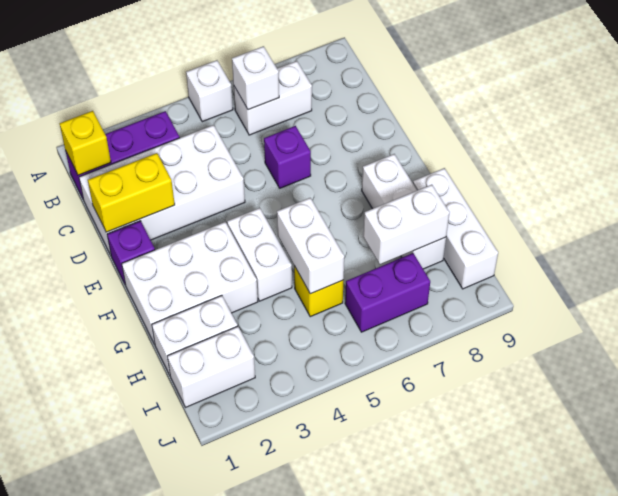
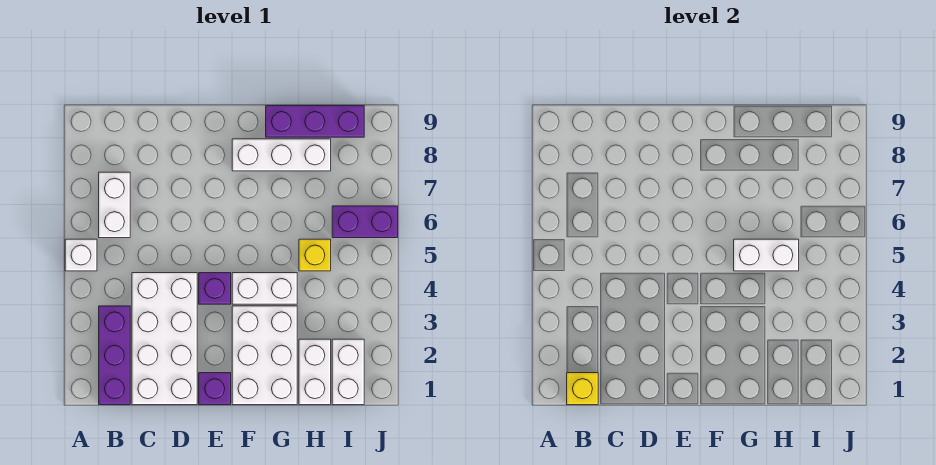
white brick B6 level 2 -> none
yellow brick D1:D2 level 2 -> none
purple brick D6 level 1 -> purple brick E4 level 1
white brick G9:I9 level 1 -> purple brick G9:I9 level 1
white brick H7:H8 level 2 -> none
purple brick I6:I7 level 1 -> purple brick I6:J6 level 1

